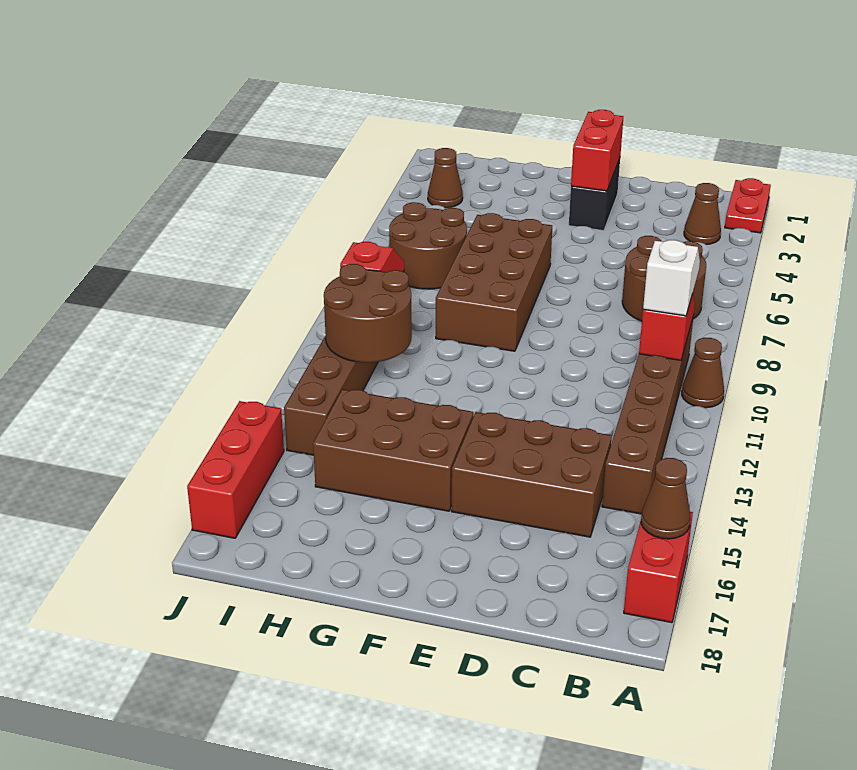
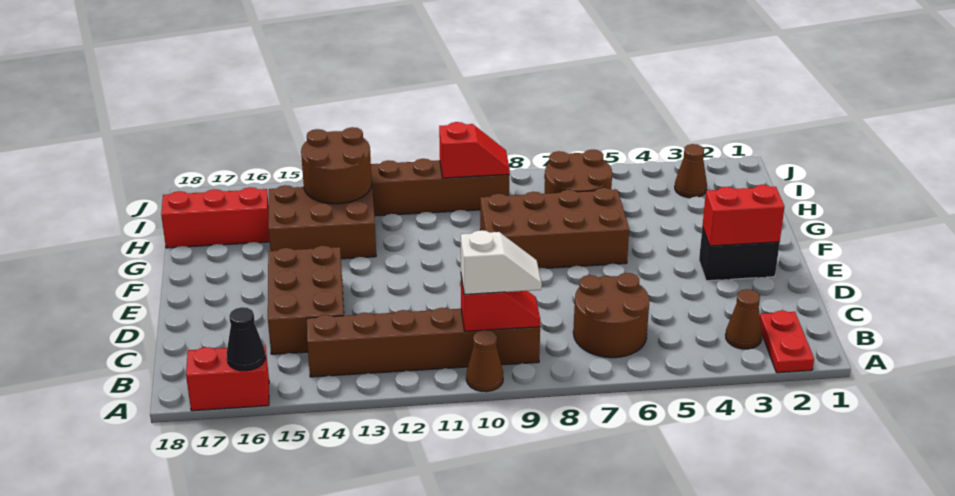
red plate A1:A2 level 1 -> red plate A2:B2 level 1
brown cone A16 level 2 -> black cone A16 level 2
brown brick F14:H15 level 1 -> brown brick G13:H15 level 1
brown round brick H11:I12 level 2 -> brown round brick H13:I14 level 2
red brick J15:J17 level 1 -> red brick H16:H18 level 1

